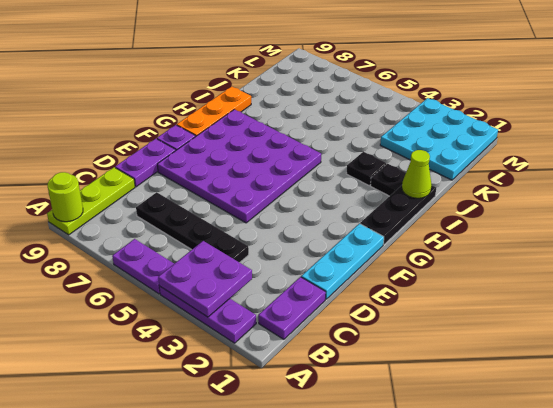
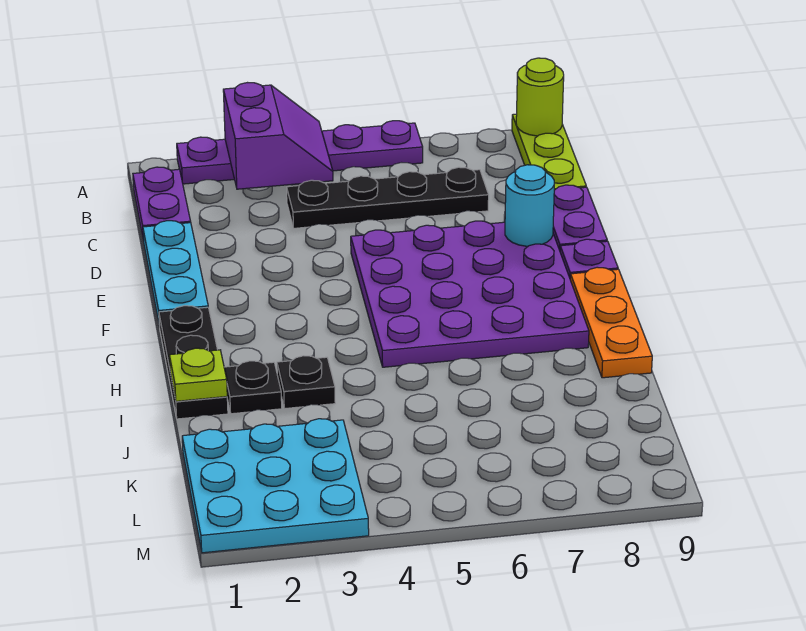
purple plate A3:B4 level 2 -> purple slope A3:B4 level 2 top 3
none -> cyan round brick E8 level 2
lime cone I1 level 2 -> lime plate I1 level 2

